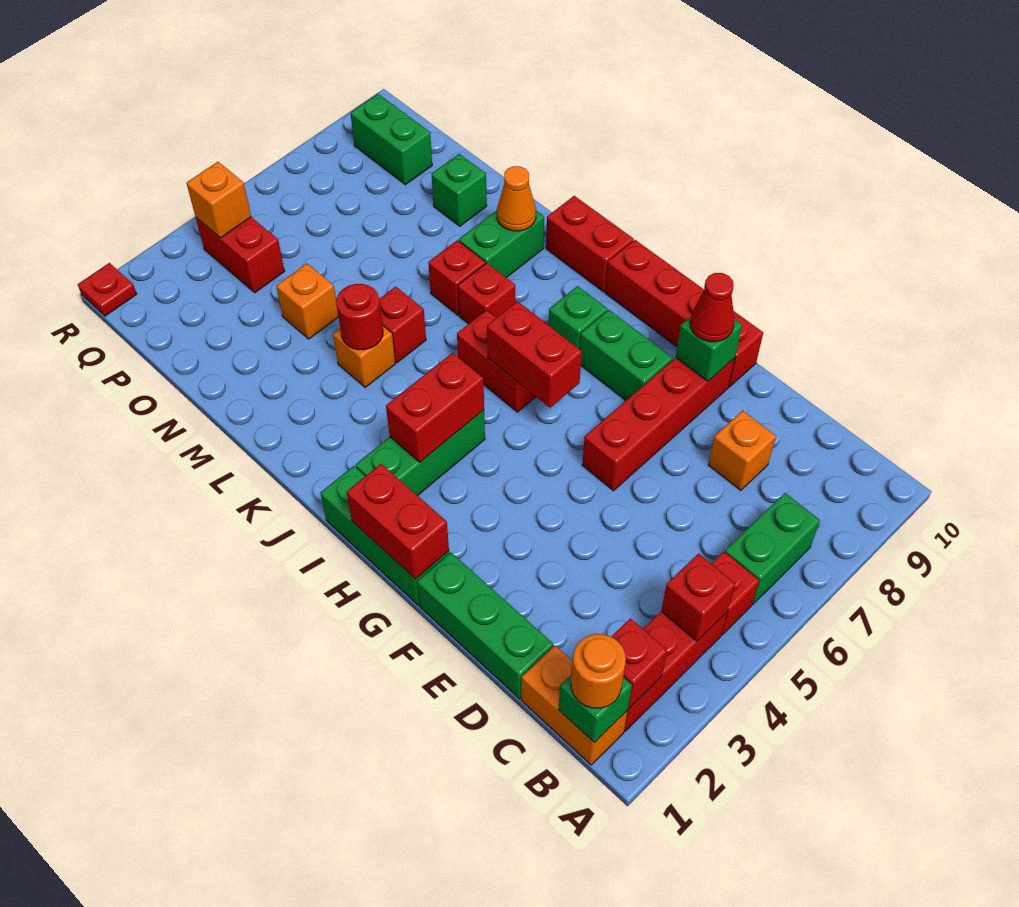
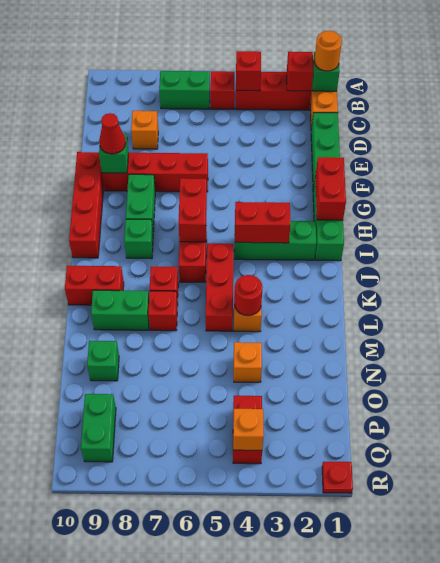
red brick J10:K10 level 1 -> red brick K9:K10 level 1
red brick L5 level 1 -> red brick J5:L5 level 1
orange cone L9 level 2 -> none

